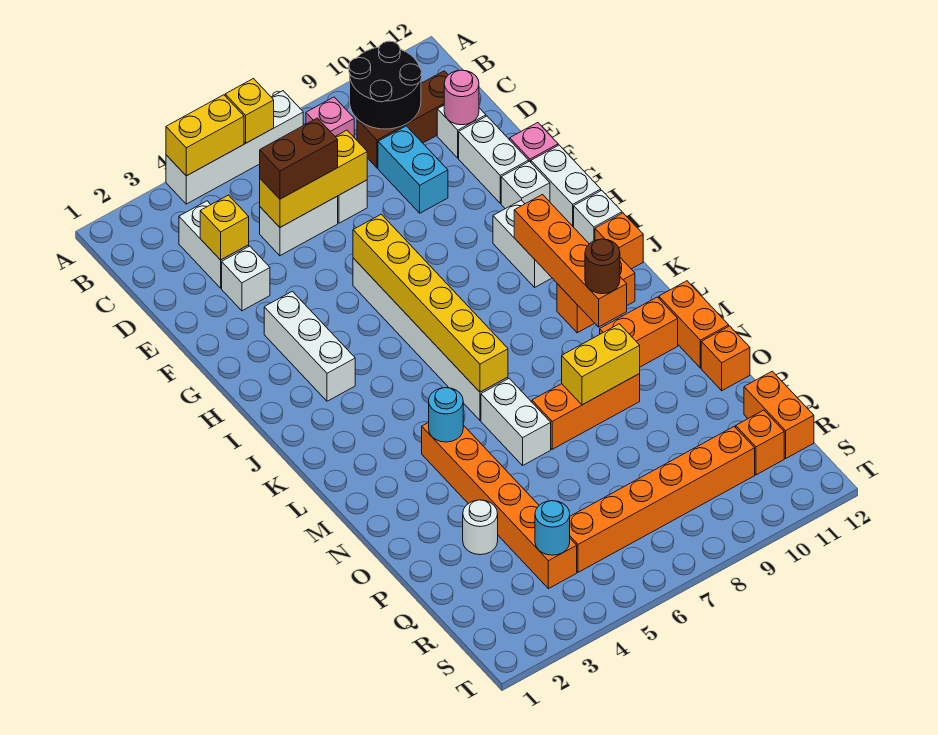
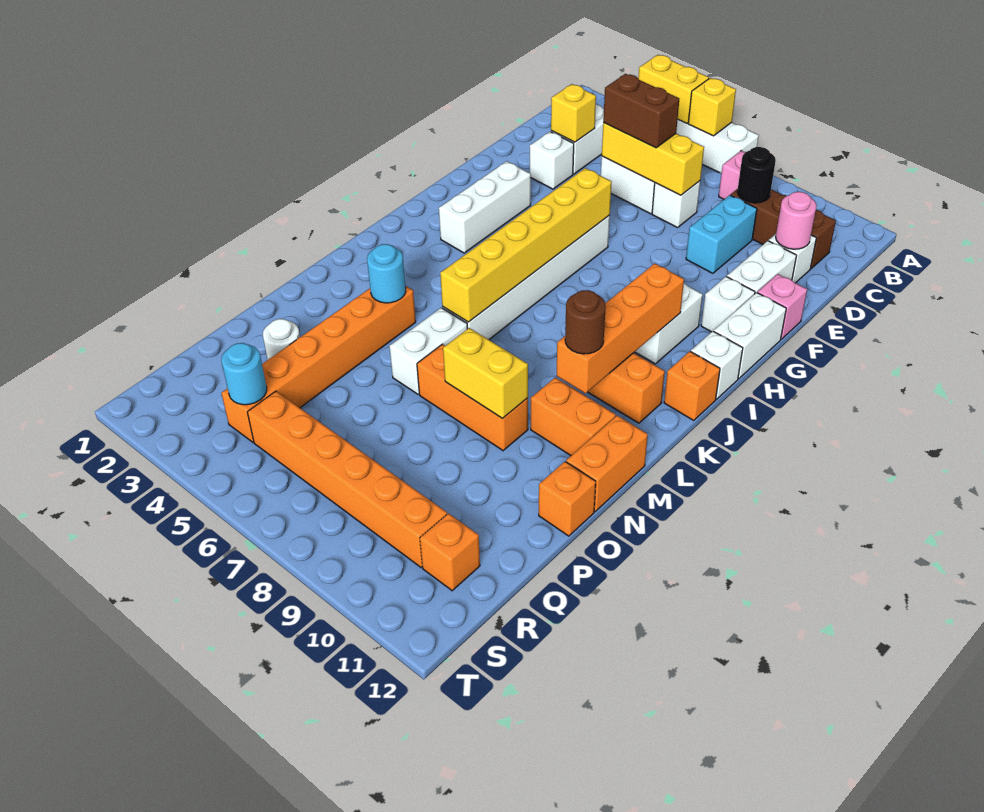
black round brick B9:C10 level 2 -> black round brick C9 level 2
orange brick Q12:R12 level 1 -> none

